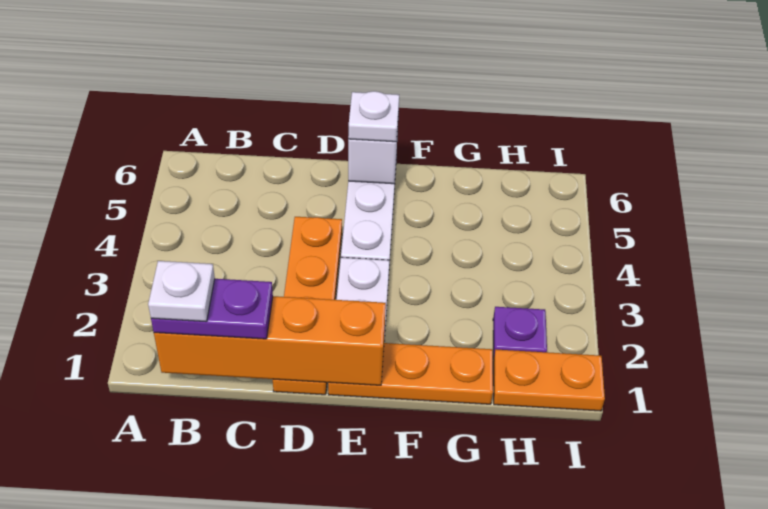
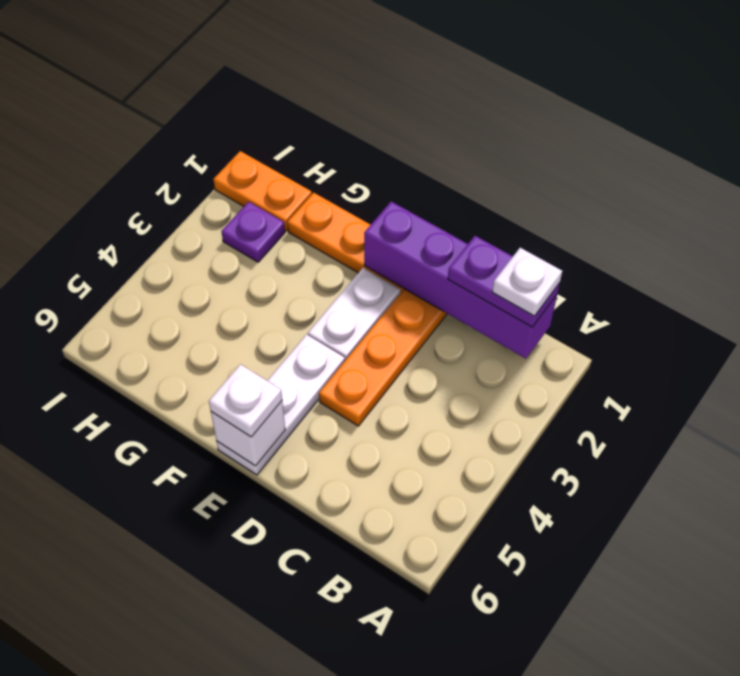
orange brick B1:E1 level 2 -> purple brick B1:E1 level 2

